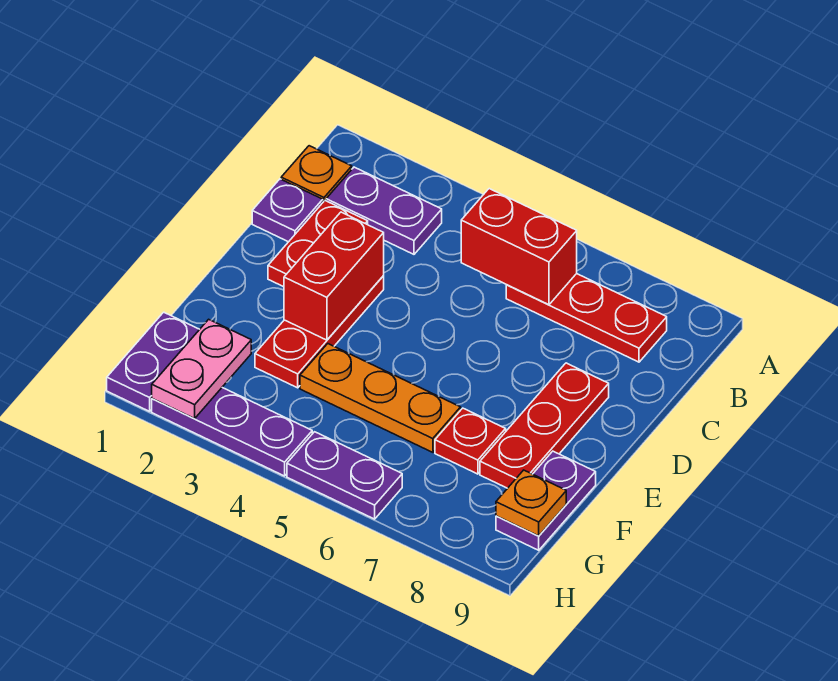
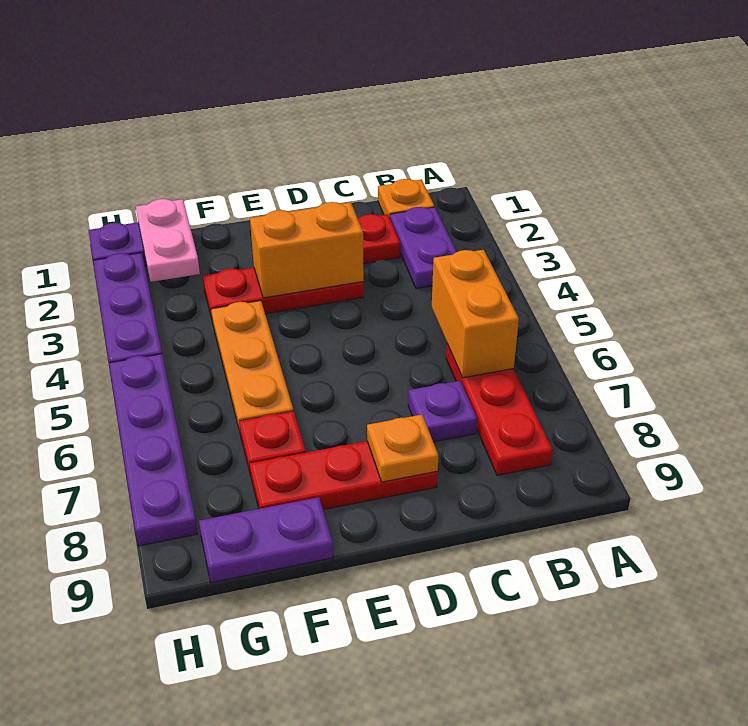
red brick B5:B6 level 2 -> orange brick B5:B6 level 2
purple plate C1 level 1 -> purple plate C7 level 1
red brick D3:E3 level 2 -> orange brick D3:E3 level 2
pink plate G2:H2 level 2 -> pink plate G1:G2 level 2
orange plate G9 level 2 -> orange plate D8 level 2
purple plate H5:H6 level 1 -> purple plate H5:H8 level 1

